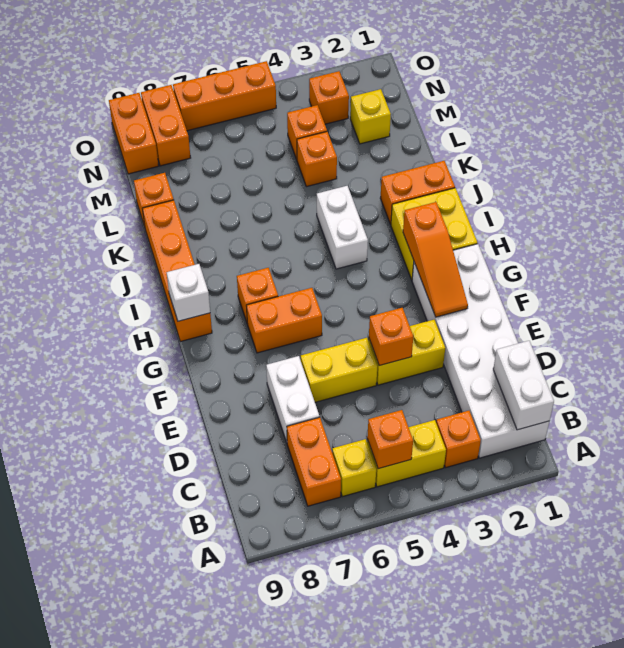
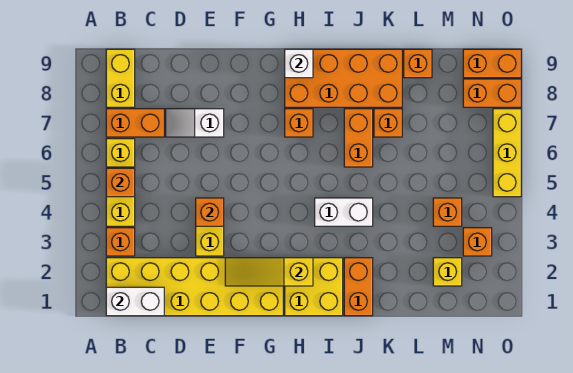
white brick B1:G2 level 1 -> yellow brick B1:G2 level 1
white brick D7:E7 level 1 -> white slope D7:E7 level 1 top E
yellow brick E5:E6 level 1 -> yellow brick B8:B9 level 1
orange slope F2:H2 level 2 top H -> yellow slope F2:H2 level 2 top H
orange brick G6:G7 level 1 -> orange brick J6:J7 level 1
orange brick H9:K9 level 1 -> orange brick H8:K9 level 1
orange brick L4 level 1 -> orange brick K7 level 1
orange brick O5:O7 level 1 -> yellow brick O5:O7 level 1

